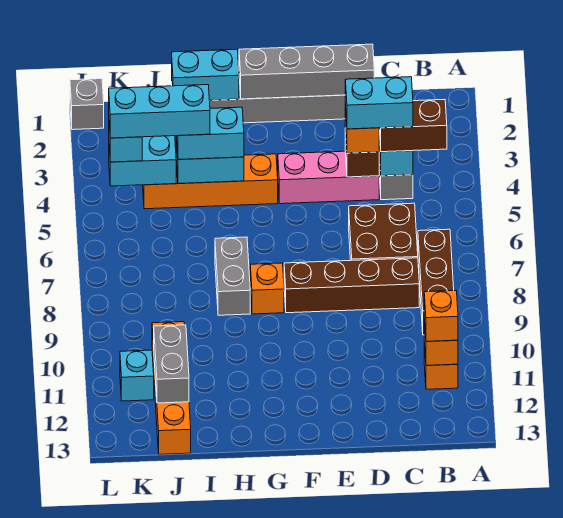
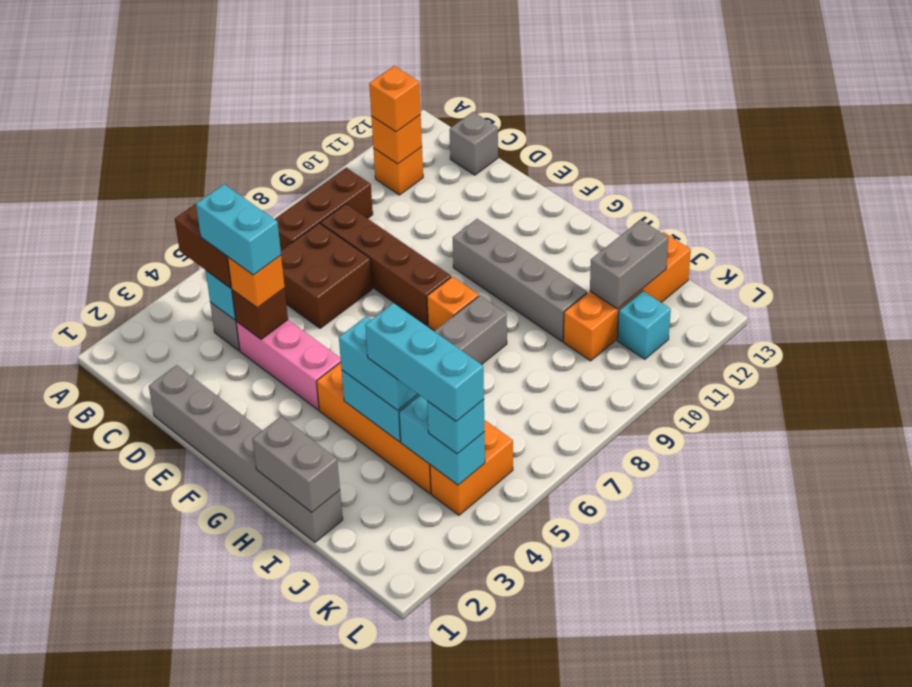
grey brick D1:G1 level 2 -> grey brick F10:I10 level 1
cyan brick H1:I1 level 2 -> grey brick H1:I1 level 2
none -> orange brick K4:K5 level 1
grey brick L1 level 1 -> grey brick C13 level 1

